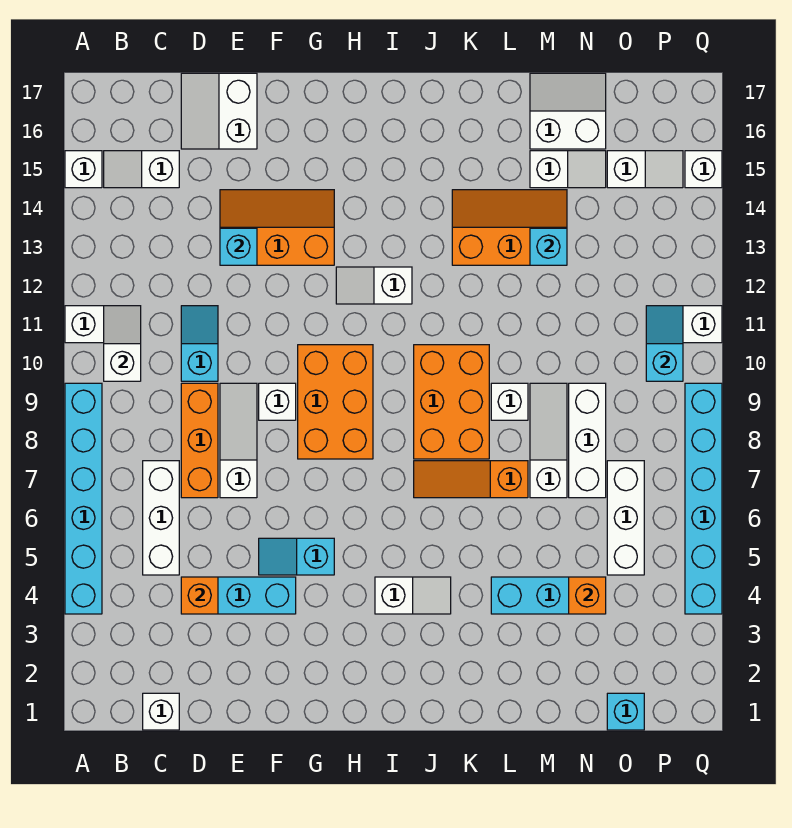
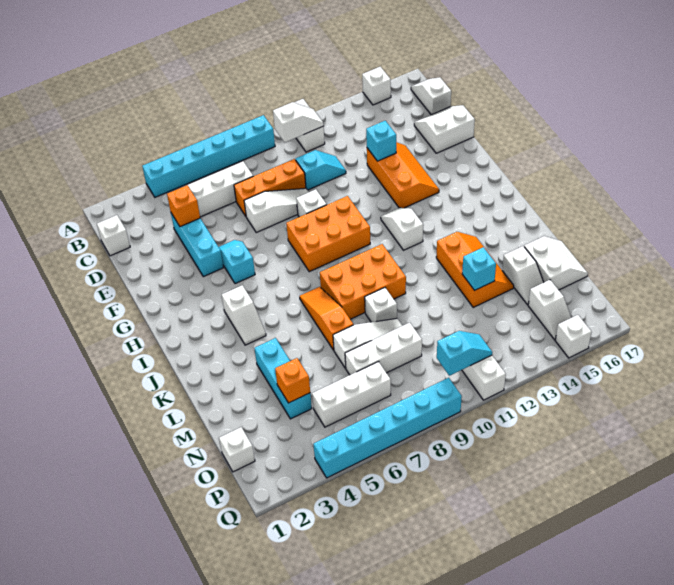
white slope B15:C15 level 1 top C -> white slope B17:C17 level 1 top C
cyan brick O1 level 1 -> white brick O1 level 1

